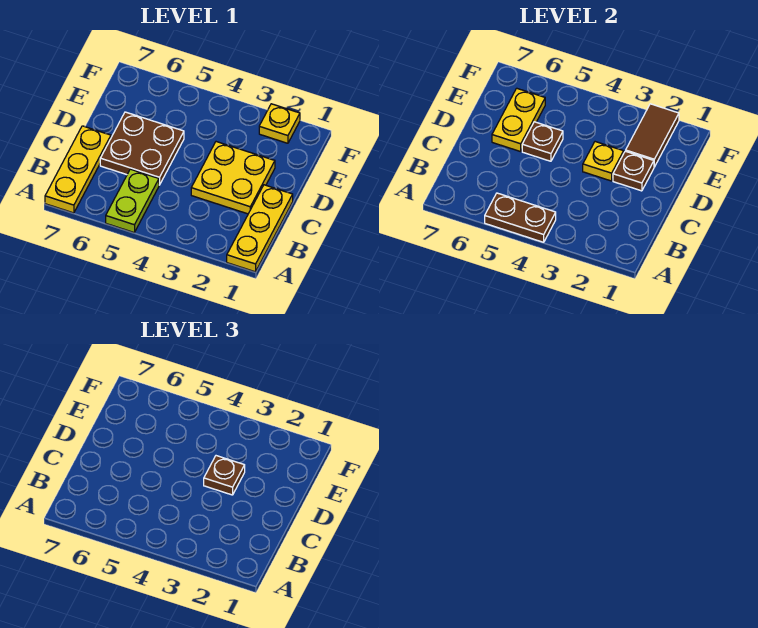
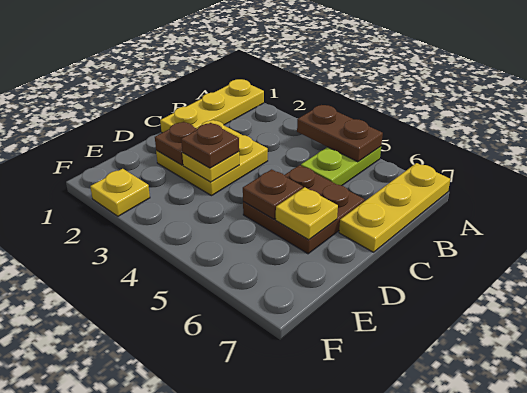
yellow plate D6:E6 level 2 -> yellow plate D6 level 2
brown tile E2:F2 level 2 -> none

